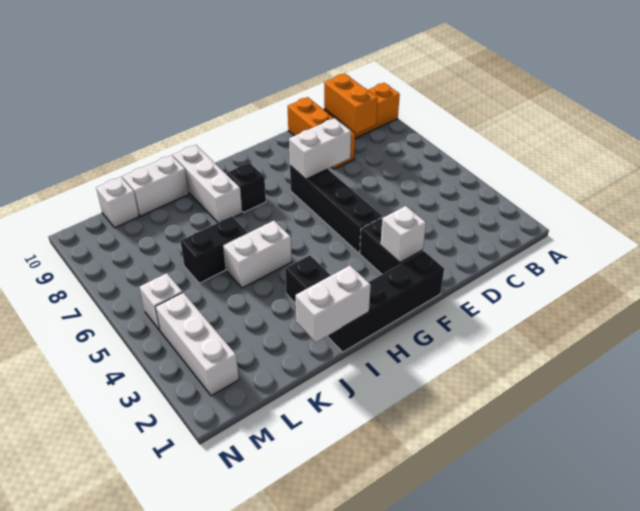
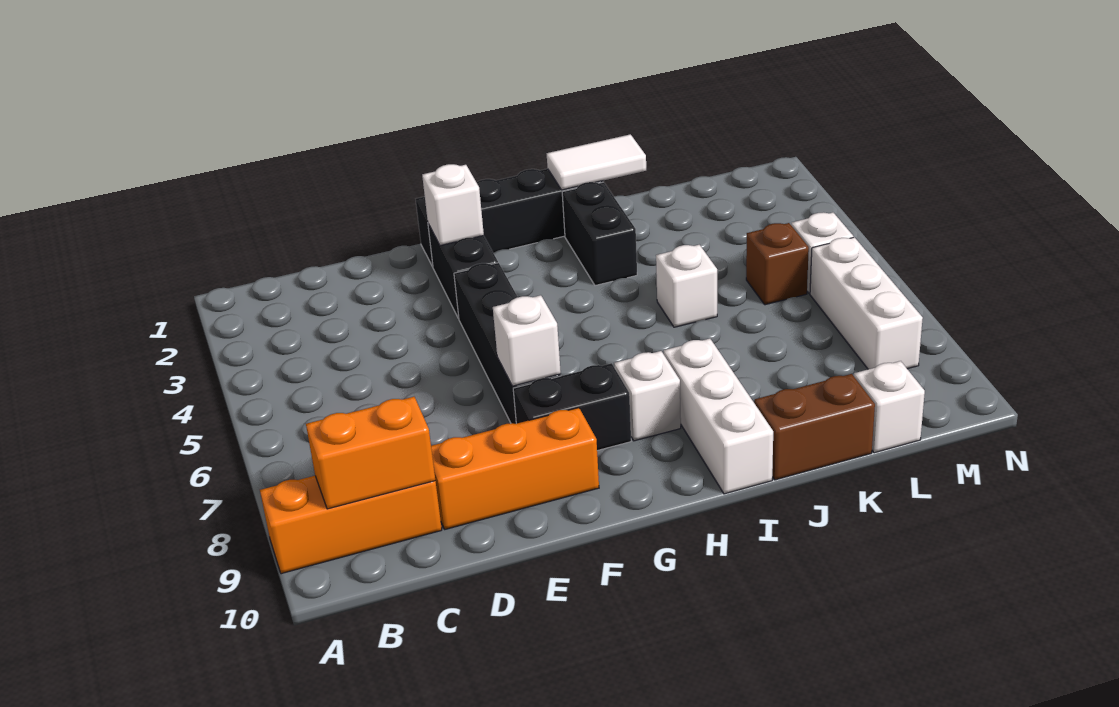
orange brick C8:C9 level 2 -> orange brick B9:C9 level 2
orange brick D8:D10 level 1 -> orange brick D9:F9 level 1
white brick E7:F7 level 2 -> white brick F7 level 2
black brick H8 level 1 -> white brick H8 level 1
white brick I1:J1 level 2 -> white tile I1:J1 level 2
white brick I5:J5 level 1 -> white brick J5 level 1
black brick J6:K6 level 1 -> black brick F8:G8 level 1
white brick J10:K10 level 1 -> brown brick J10:K10 level 1
none -> brown brick L5 level 1
white brick M2:M4 level 1 -> white brick M6:M8 level 1

